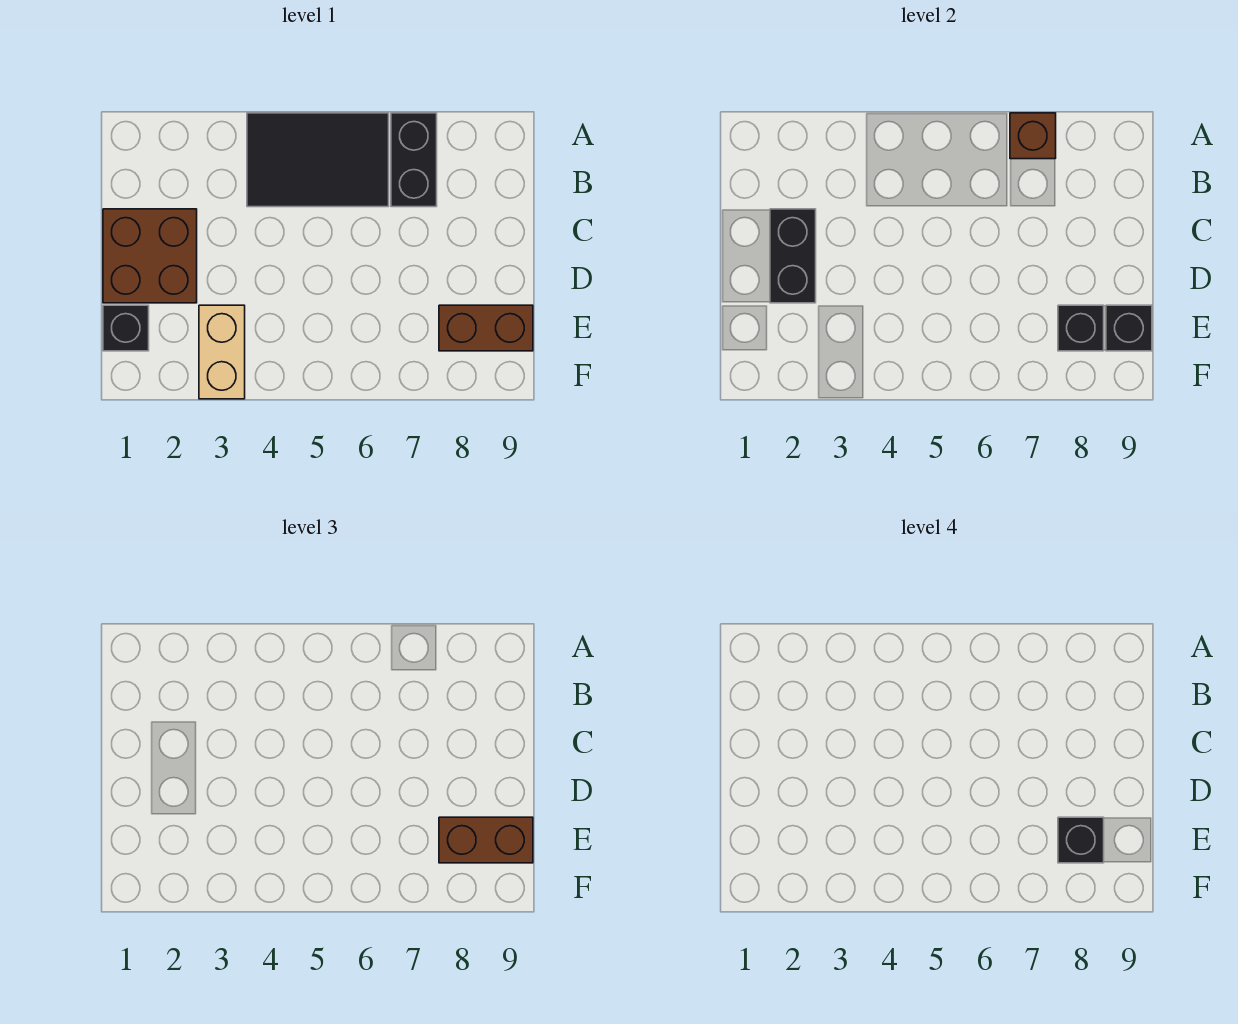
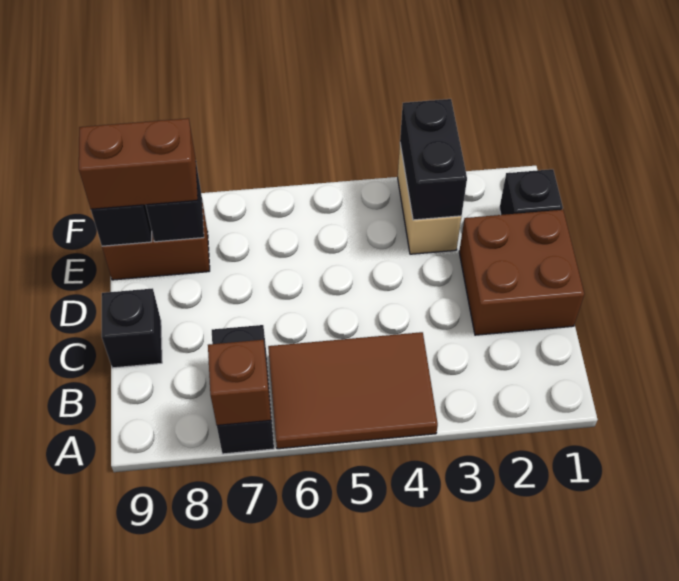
black tile A4:B6 level 1 -> brown tile A4:B6 level 1
black brick C2:D2 level 2 -> black brick E3:F3 level 2
black brick E8 level 4 -> black brick C9 level 1

